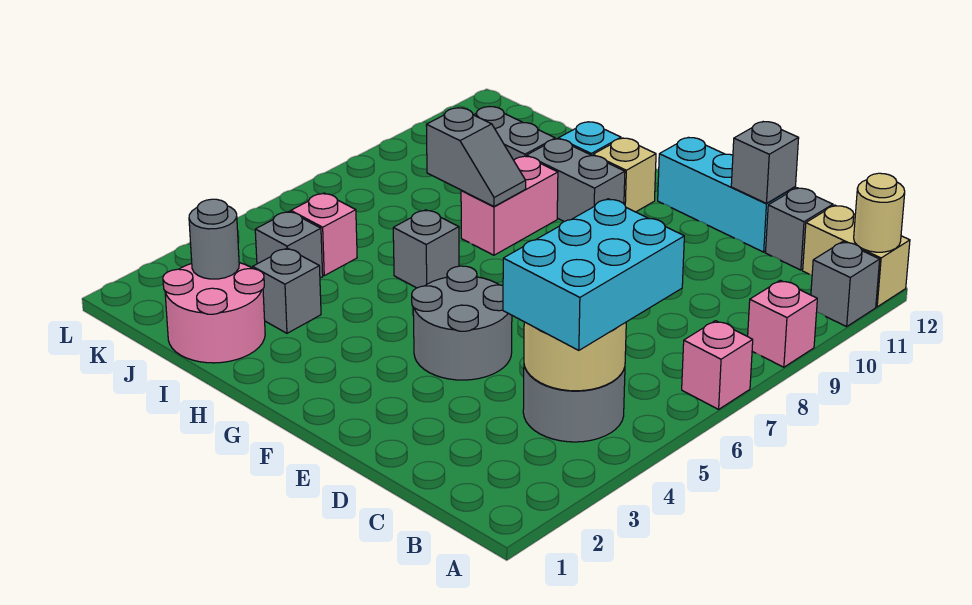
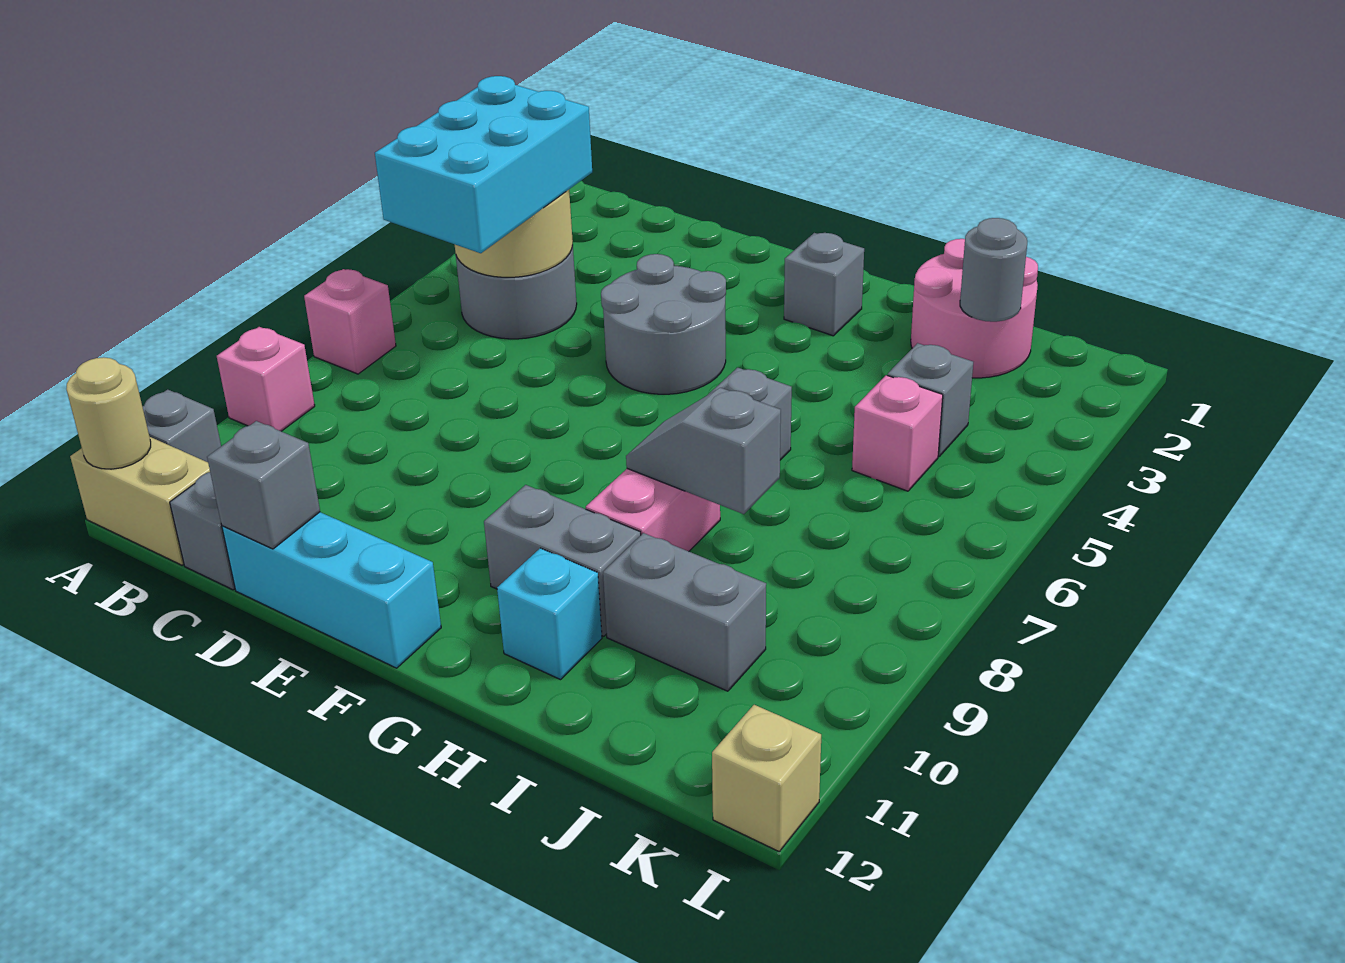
tan brick G11 level 1 -> tan brick L12 level 1
grey brick I3 level 1 -> grey brick G2 level 1

